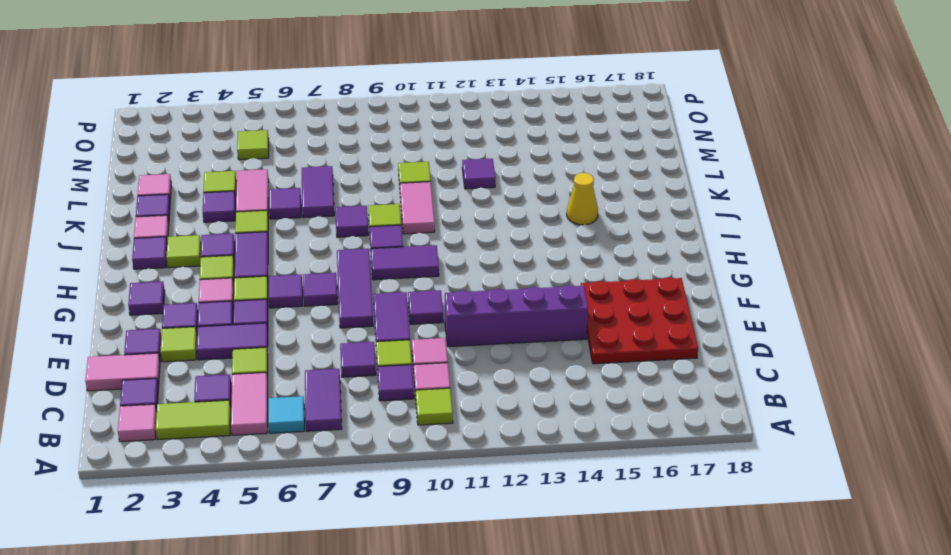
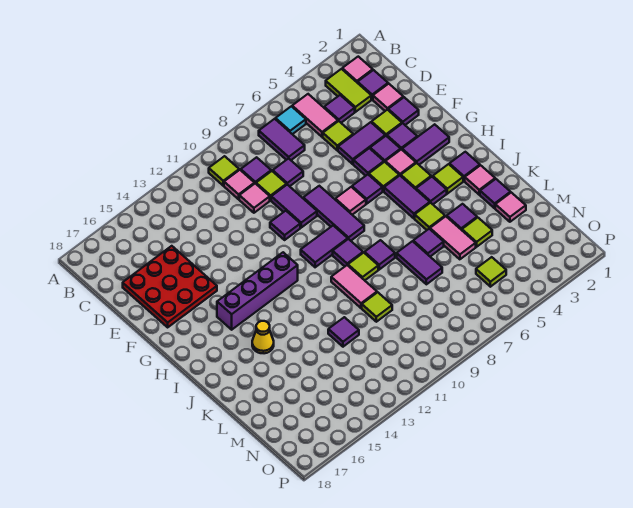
lime tile B3:B4 level 1 -> lime tile B3:C3 level 1
pink tile D1:D2 level 1 -> pink tile D2 level 1
purple brick E11:E14 level 1 -> purple brick H12:H15 level 1
purple tile G2 level 1 -> purple tile G2:G3 level 1
purple tile G7 level 1 -> pink tile G7 level 1

